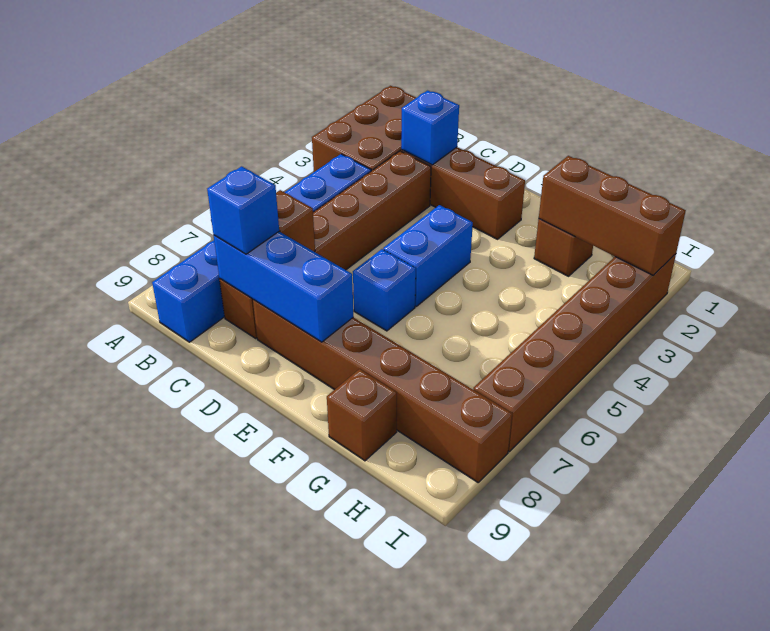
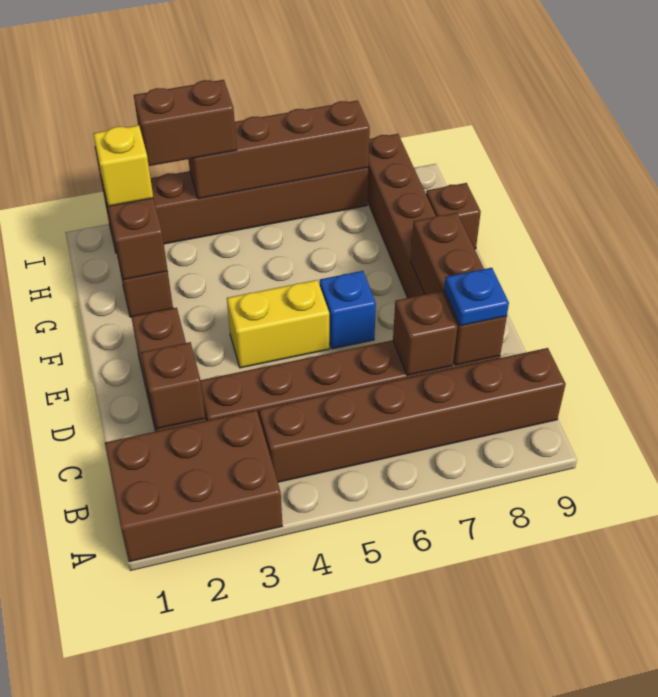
blue brick B4:B9 level 1 -> brown brick B4:B9 level 1
blue brick C2 level 2 -> brown brick C2 level 2
blue brick C8:E8 level 2 -> brown brick C8:E8 level 2
blue brick C8 level 3 -> blue plate C8 level 3
blue brick E4:E5 level 1 -> yellow brick E4:E5 level 1
none -> yellow brick H2 level 3
none -> brown brick I3:I4 level 3
none -> brown brick I4:I7 level 2

